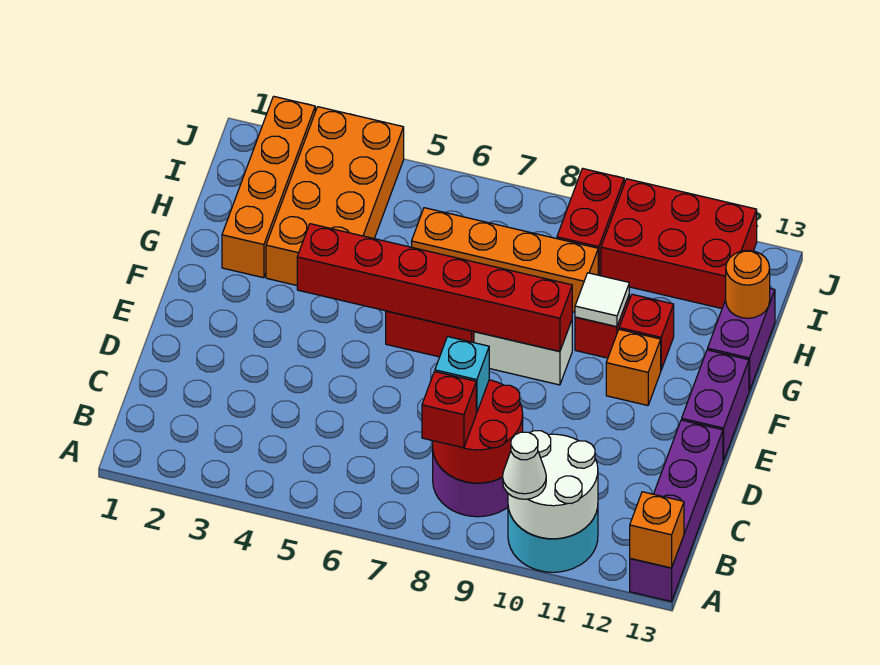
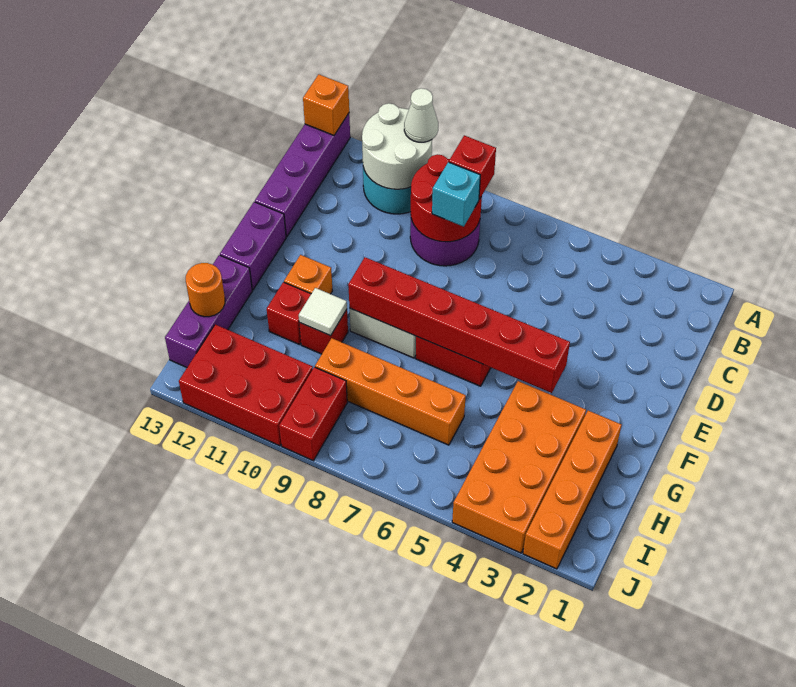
purple brick G13:H13 level 1 -> purple brick G13:I13 level 1

